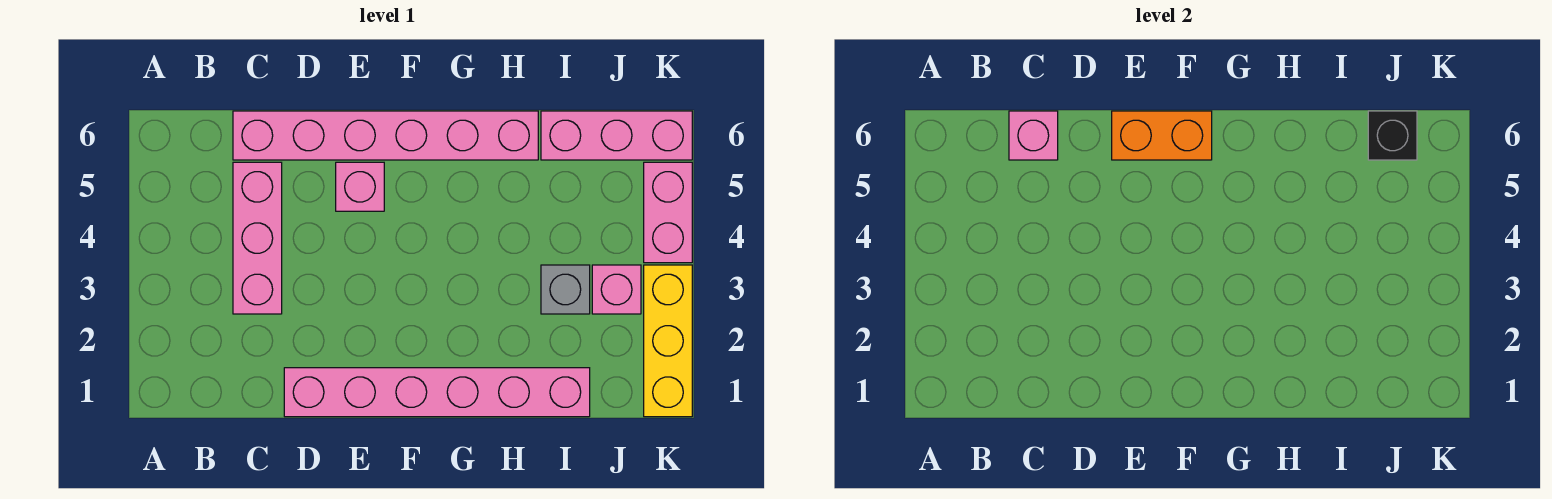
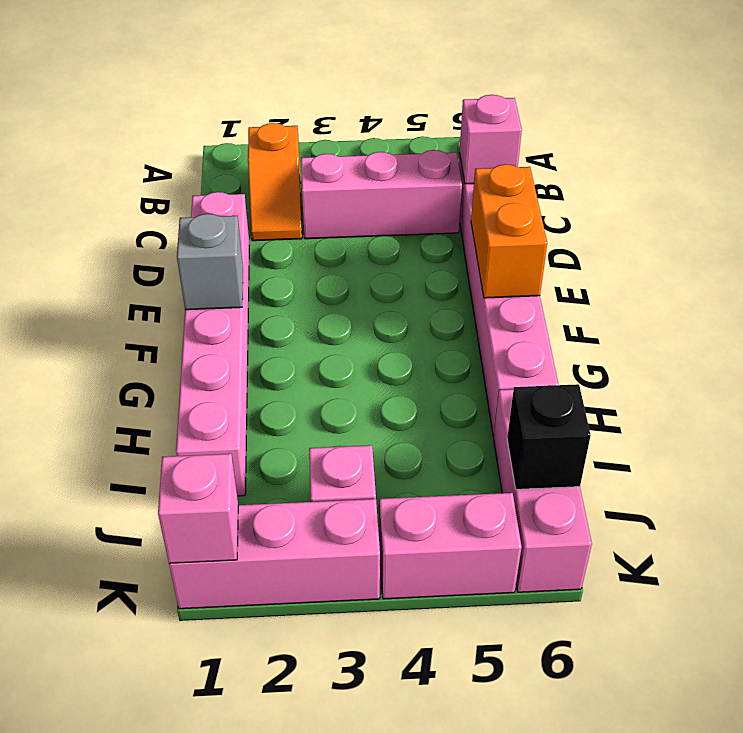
none -> orange slope B2:C2 level 1 top B
pink brick E5 level 1 -> pink brick K1 level 2
grey brick I3 level 1 -> grey brick F1 level 2
yellow brick K1:K3 level 1 -> pink brick K1:K3 level 1

